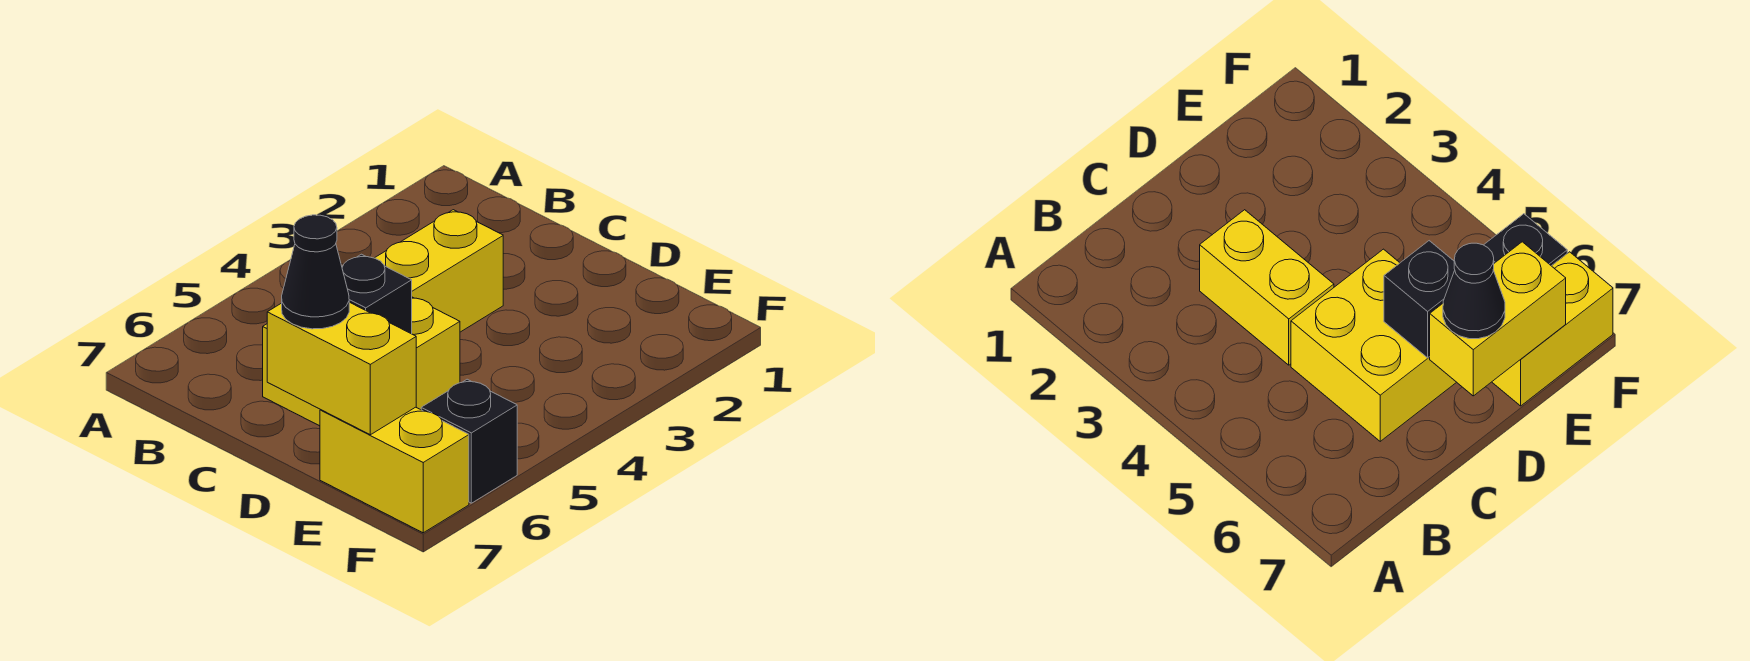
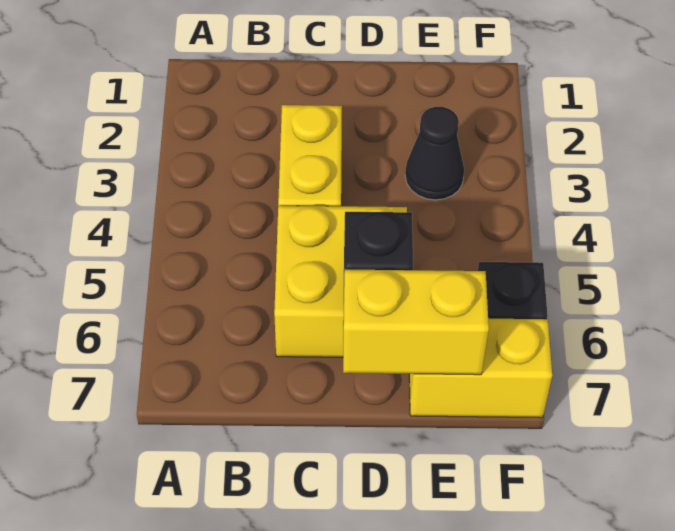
black cone D7 level 3 -> black cone E3 level 1

